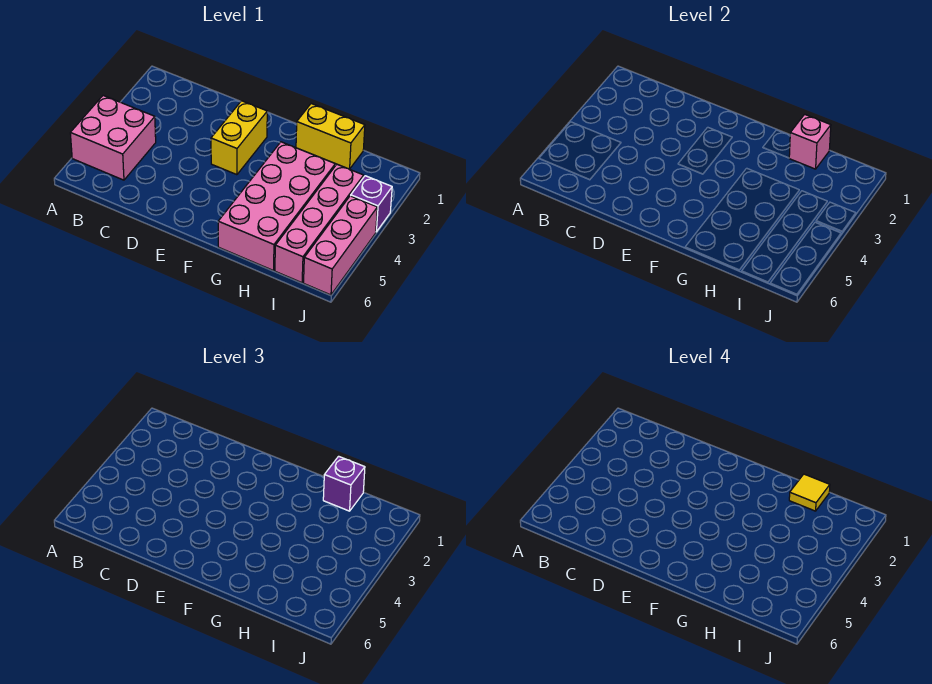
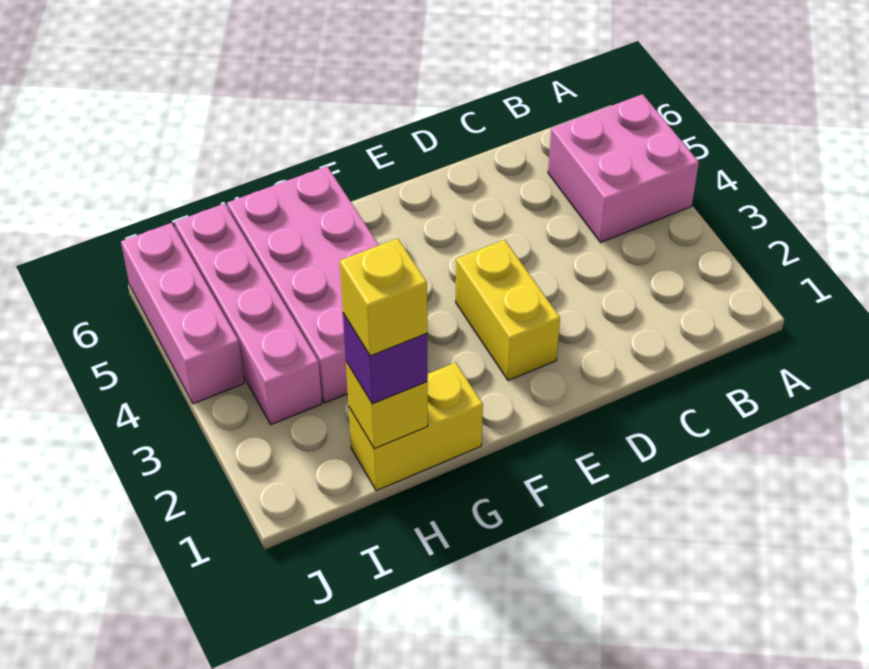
pink brick H1 level 2 -> yellow brick H1 level 2
yellow tile H1 level 4 -> yellow brick H1 level 4
purple brick J3 level 1 -> none

